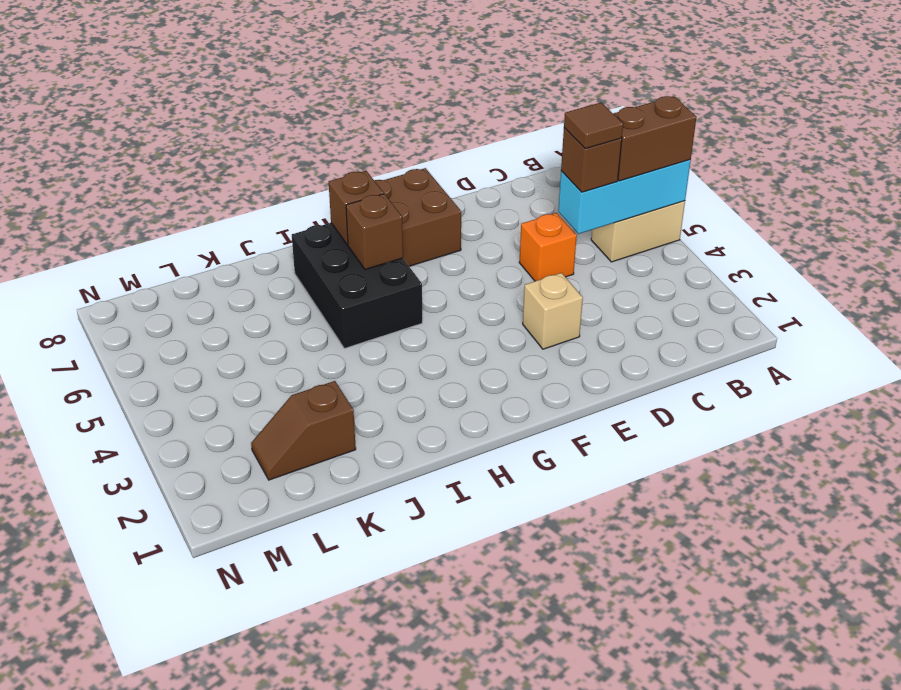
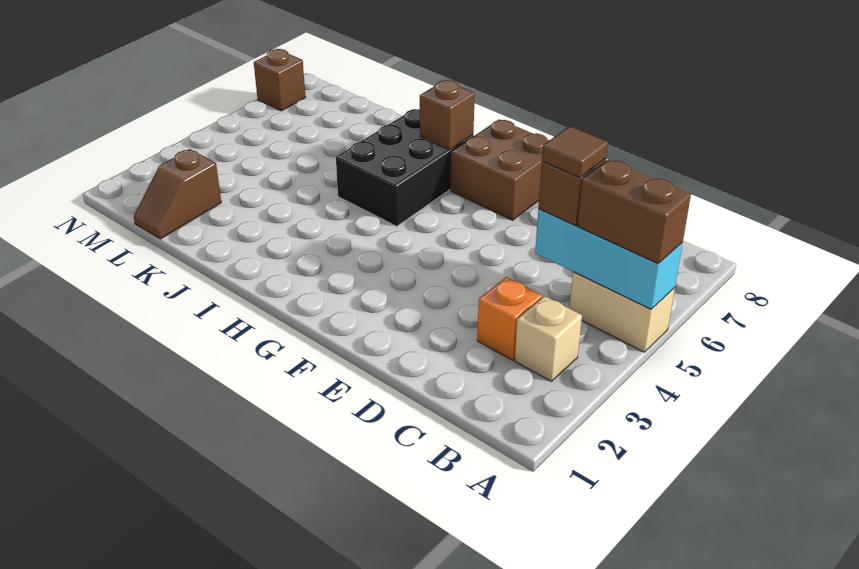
orange brick D5 level 1 -> orange brick C3 level 1
tan brick E3 level 1 -> tan brick B3 level 1
brown brick H6 level 2 -> brown brick N7 level 1
brown slope K2:L2 level 1 top K -> brown slope L1:L2 level 1 top 2

